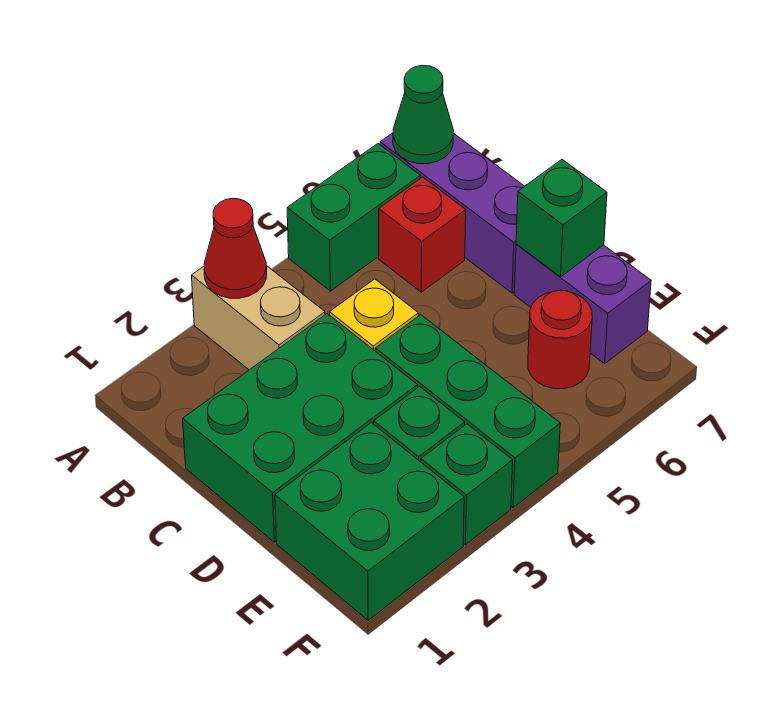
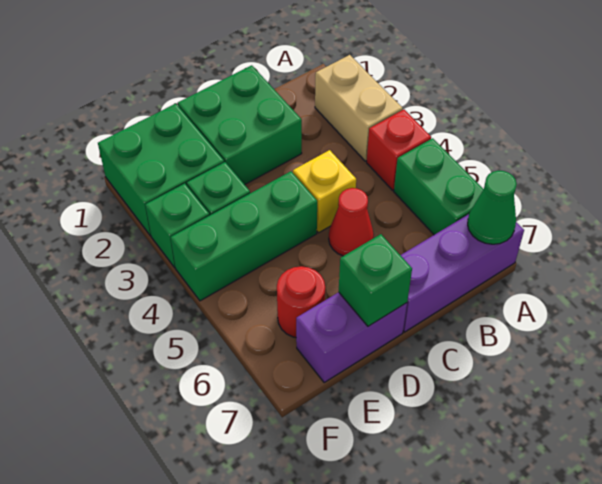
tan brick A3:B3 level 1 -> tan brick A2:A3 level 1
red cone A3 level 2 -> red cone C5 level 1
red brick B6 level 1 -> red brick A4 level 1
green brick C1:D3 level 1 -> green brick C1:D2 level 1

